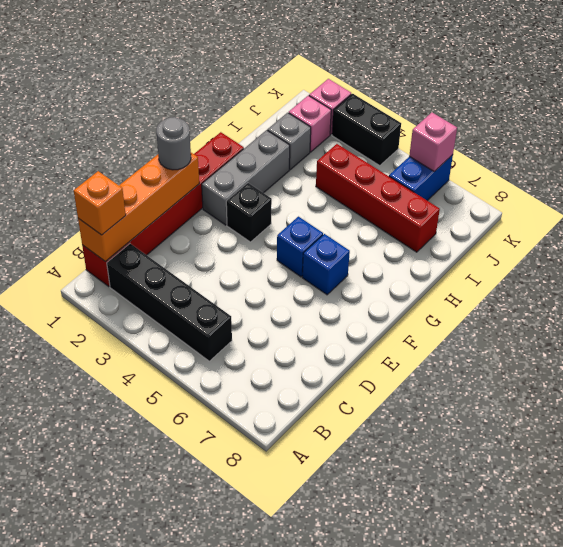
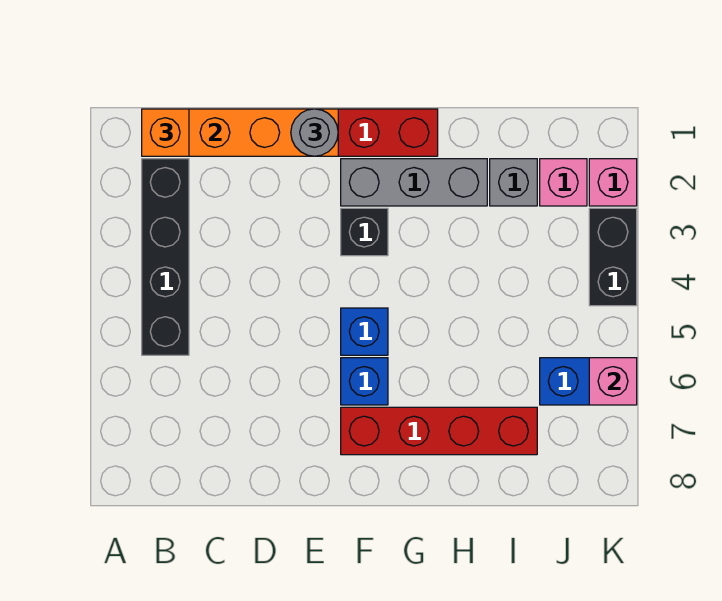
red brick I4:I7 level 1 -> red brick F7:I7 level 1

